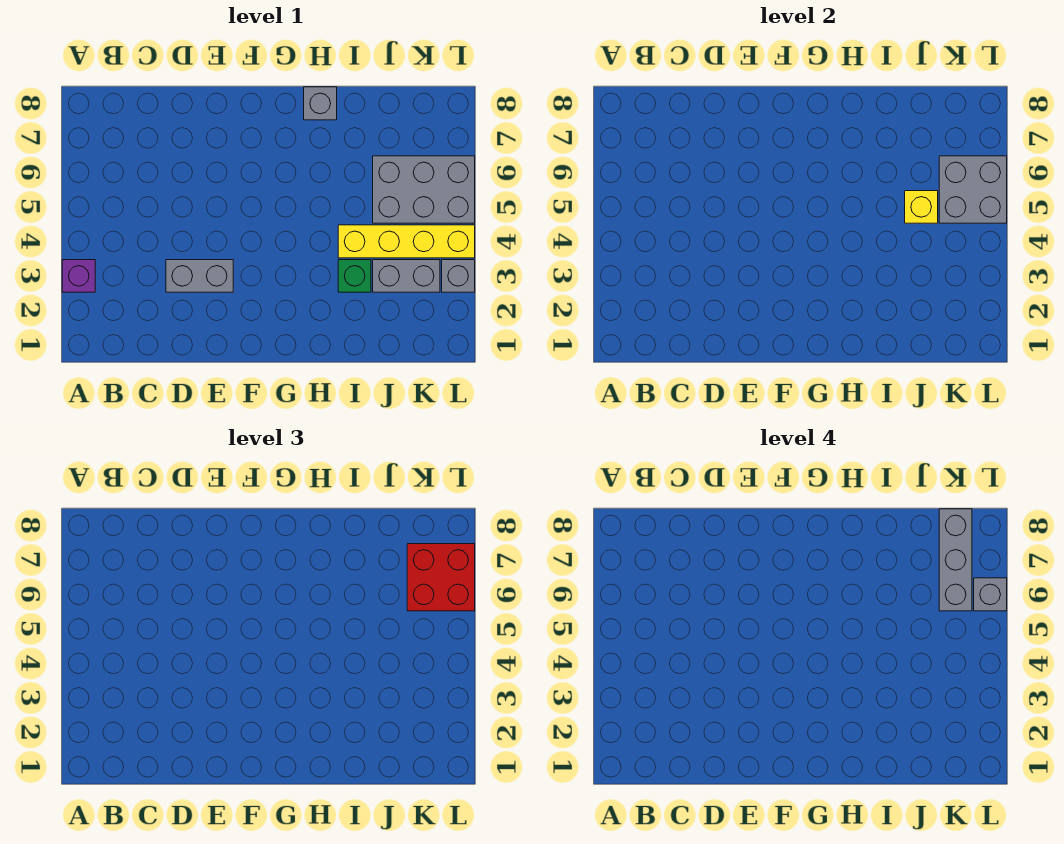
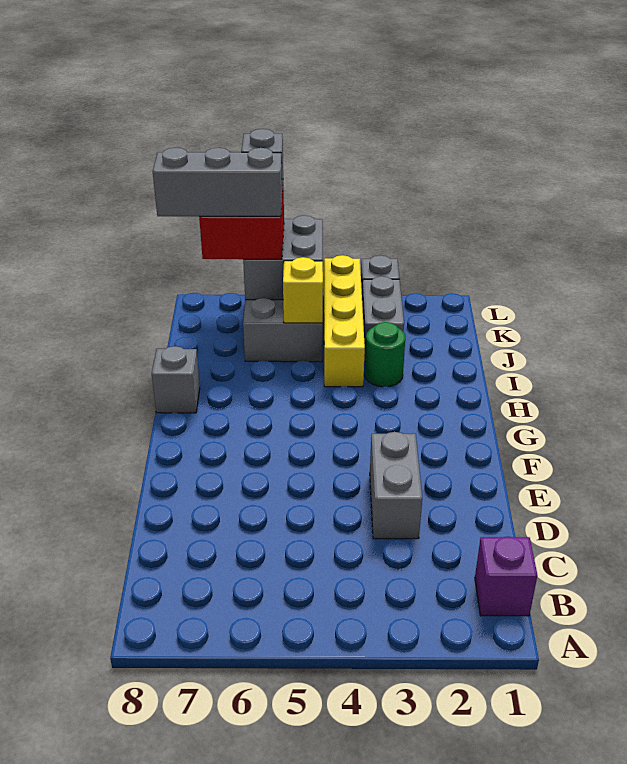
purple brick A3 level 1 -> purple brick B1 level 1
green brick I3 level 1 -> green round brick I3 level 1

